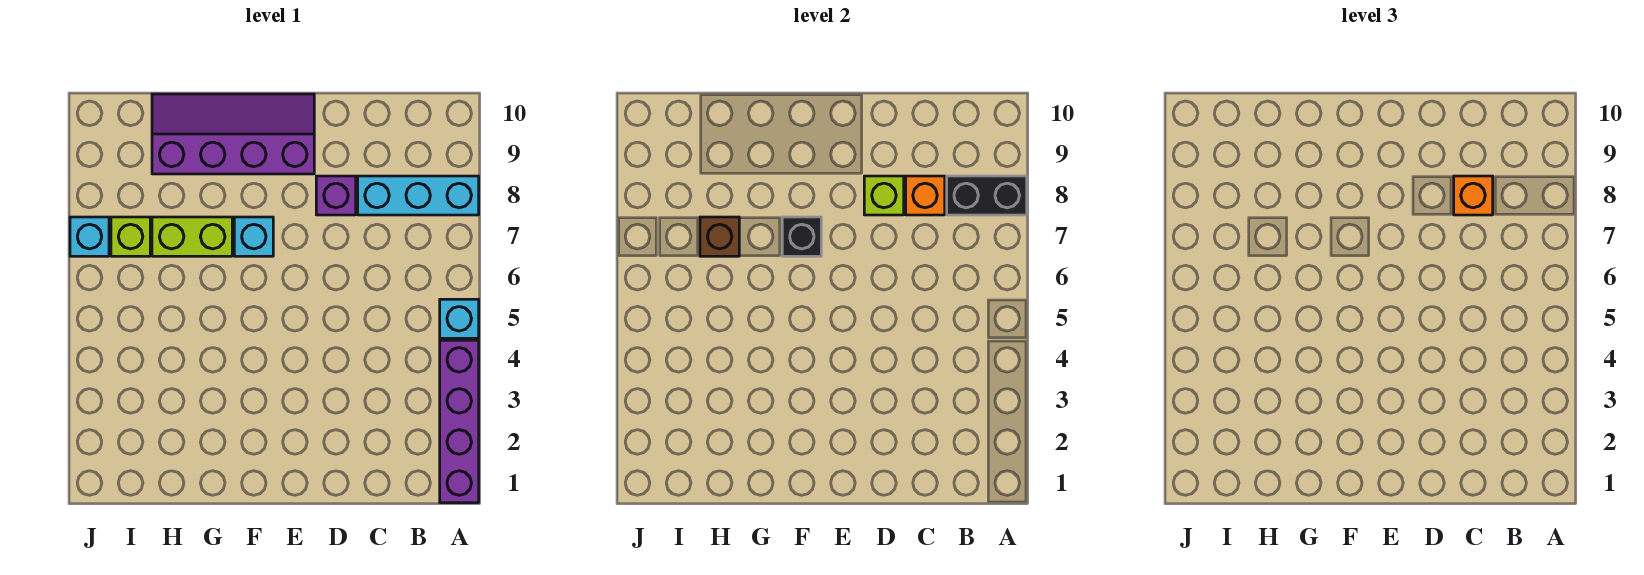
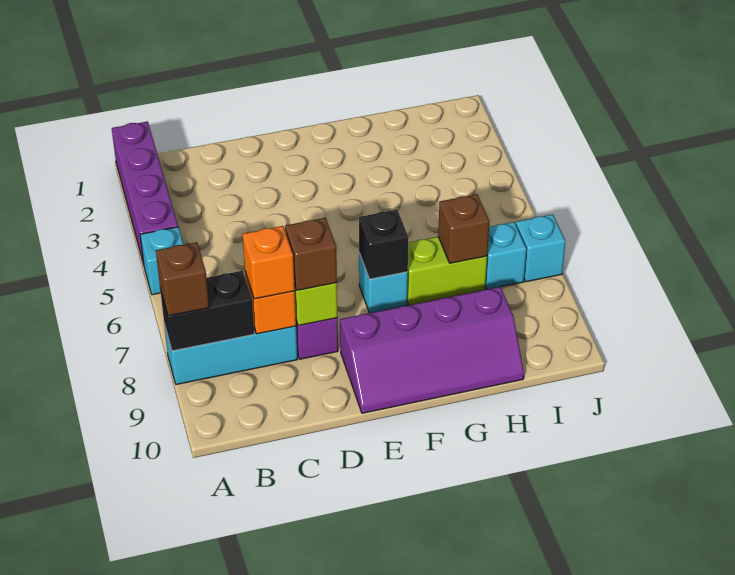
none -> brown brick A8 level 3
none -> brown brick D8 level 3
lime brick I7 level 1 -> cyan brick I7 level 1

